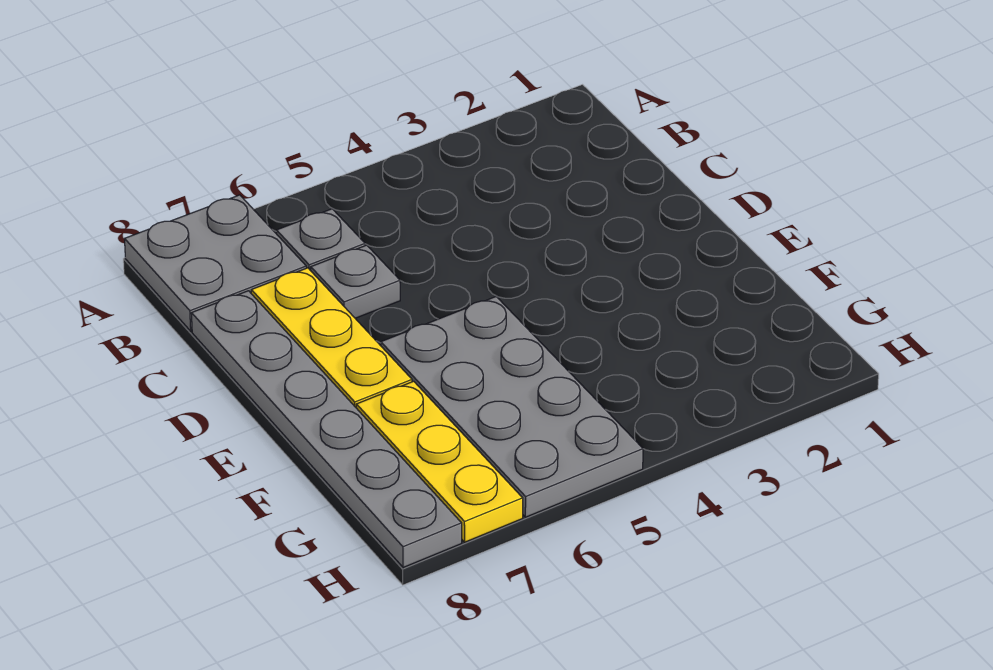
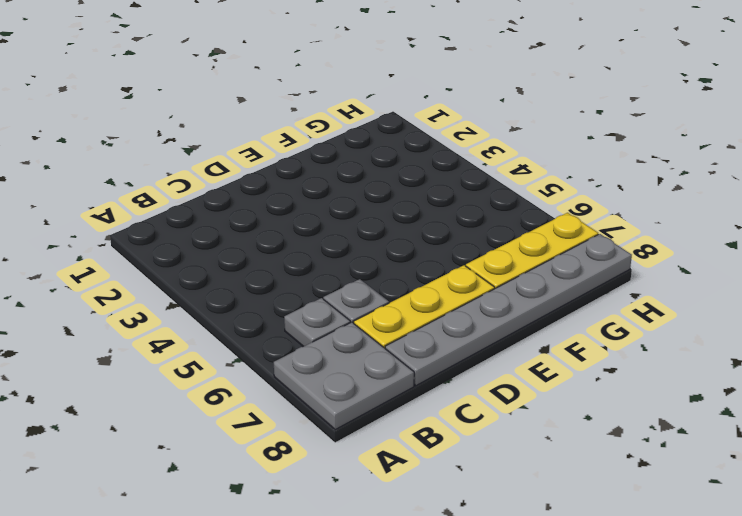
grey plate E5:H6 level 1 -> none

